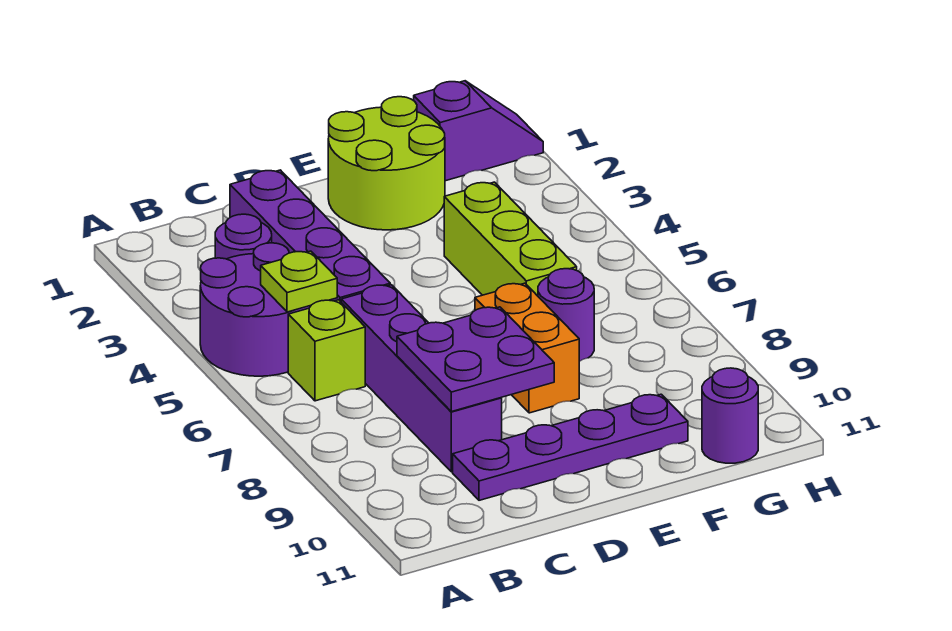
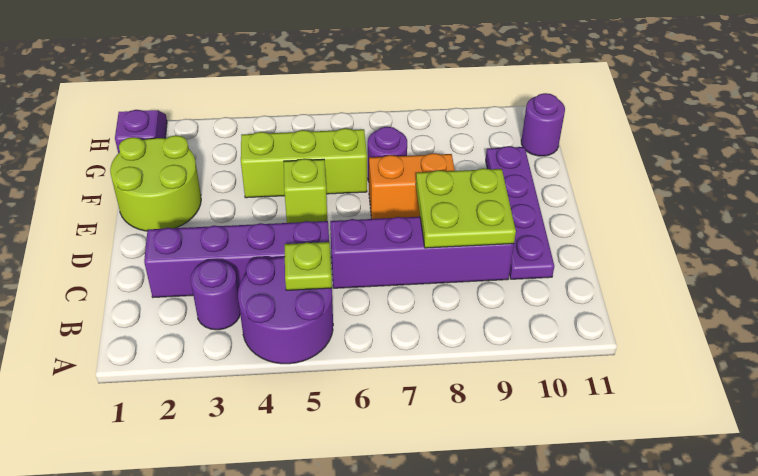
lime brick B6 level 1 -> lime brick E5 level 1
purple plate C8:D9 level 2 -> lime plate C8:D9 level 2

